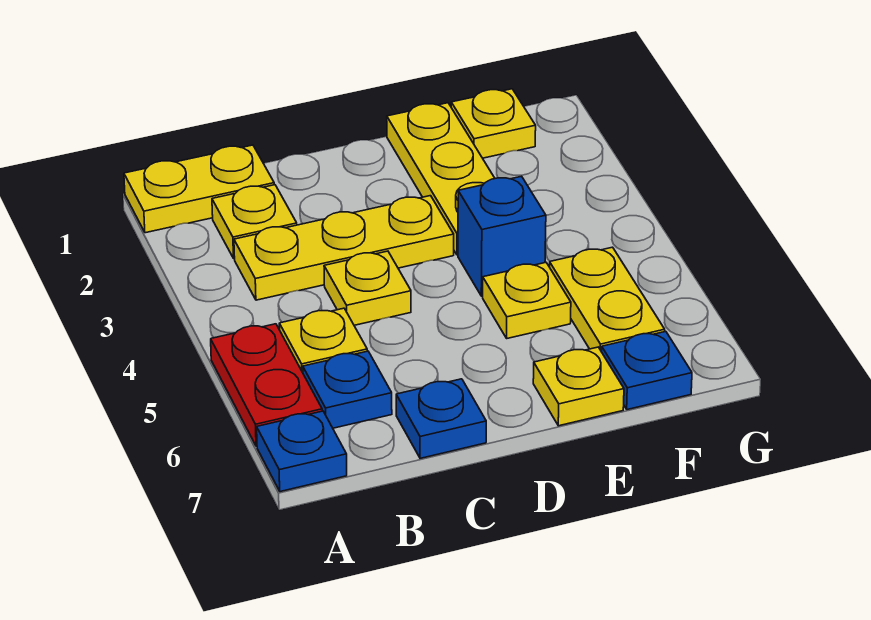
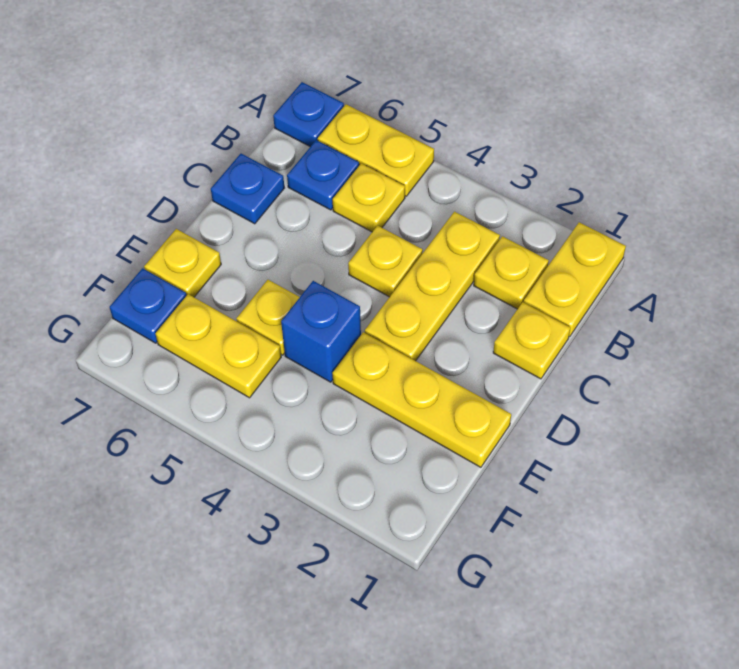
red plate A5:A6 level 1 -> yellow plate A5:A6 level 1
yellow plate F1 level 1 -> yellow plate C1 level 1

